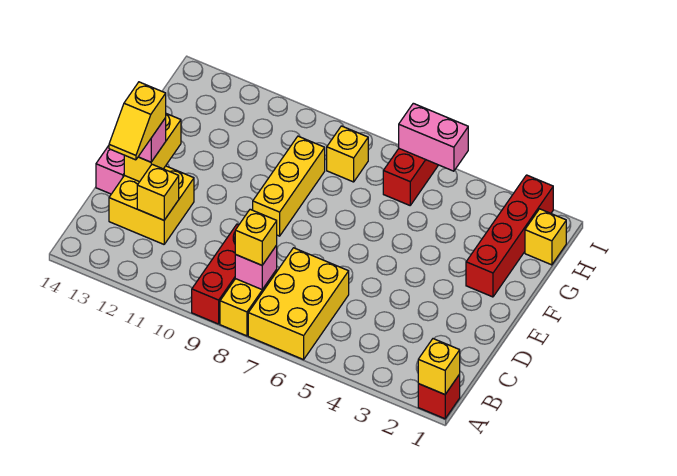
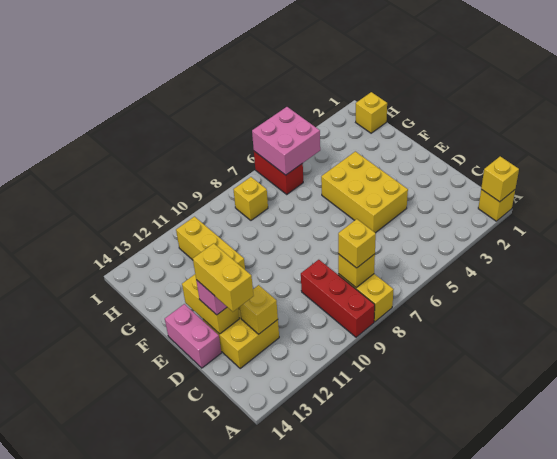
red brick A1 level 1 -> yellow brick A1 level 1
yellow brick A6:C7 level 1 -> yellow brick D4:F5 level 1
pink brick B8 level 2 -> yellow brick B8 level 2
yellow slope C13:D13 level 4 top D -> yellow brick C13:D13 level 4
yellow brick E9:G9 level 1 -> yellow brick F11:H11 level 1
red brick F2:I2 level 1 -> none
pink brick I5:I6 level 2 -> pink brick H5:I6 level 2

